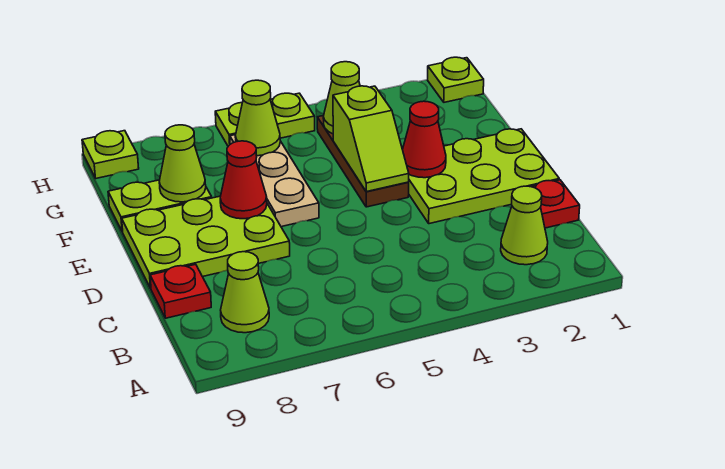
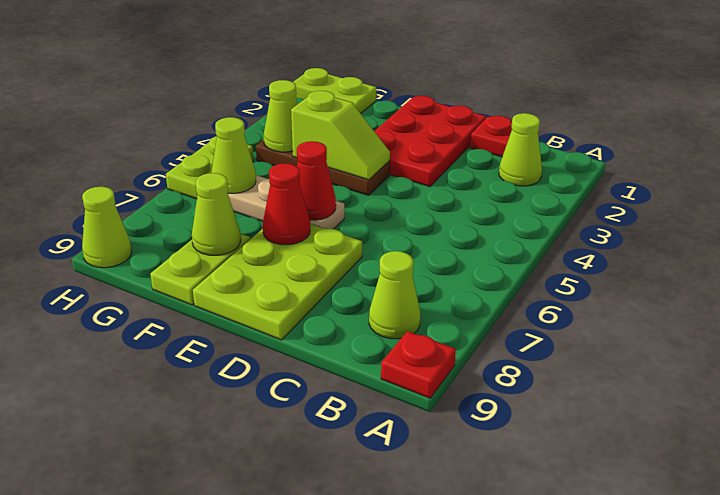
red plate C9 level 1 -> red plate A9 level 1
lime plate D1:E3 level 1 -> red plate D1:E3 level 1
red cone E3 level 2 -> red cone E6 level 2
lime plate H1 level 1 -> lime plate G1:H1 level 1
lime plate H9 level 1 -> lime cone H9 level 1

